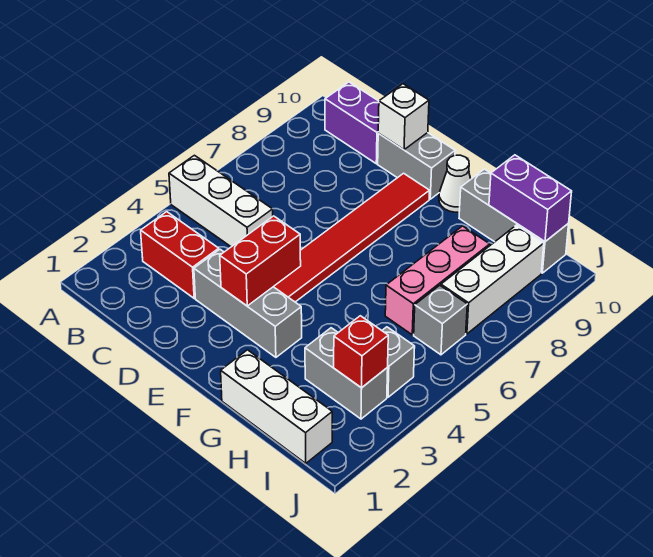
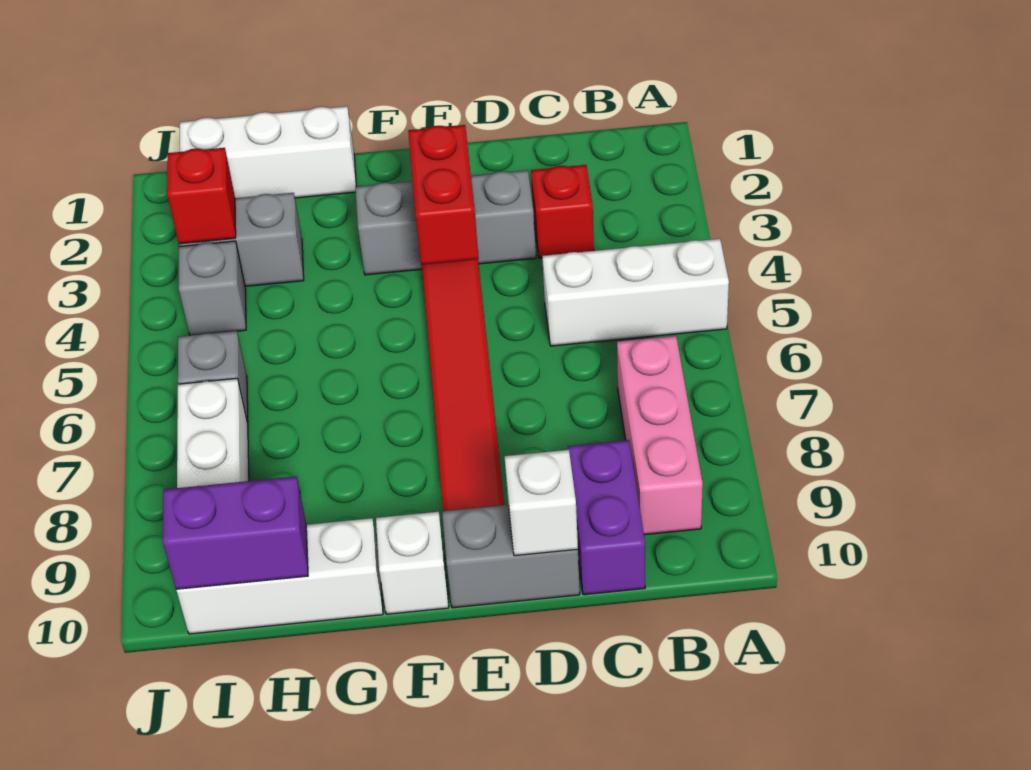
red brick B3:C3 level 1 -> red brick C3 level 1
purple brick B10:C10 level 1 -> purple brick C9:C10 level 1
white cone F10 level 1 -> white brick F10 level 1
grey brick G10:I10 level 1 -> white brick G10:I10 level 1
pink brick H6:H8 level 1 -> pink brick B7:B9 level 1

